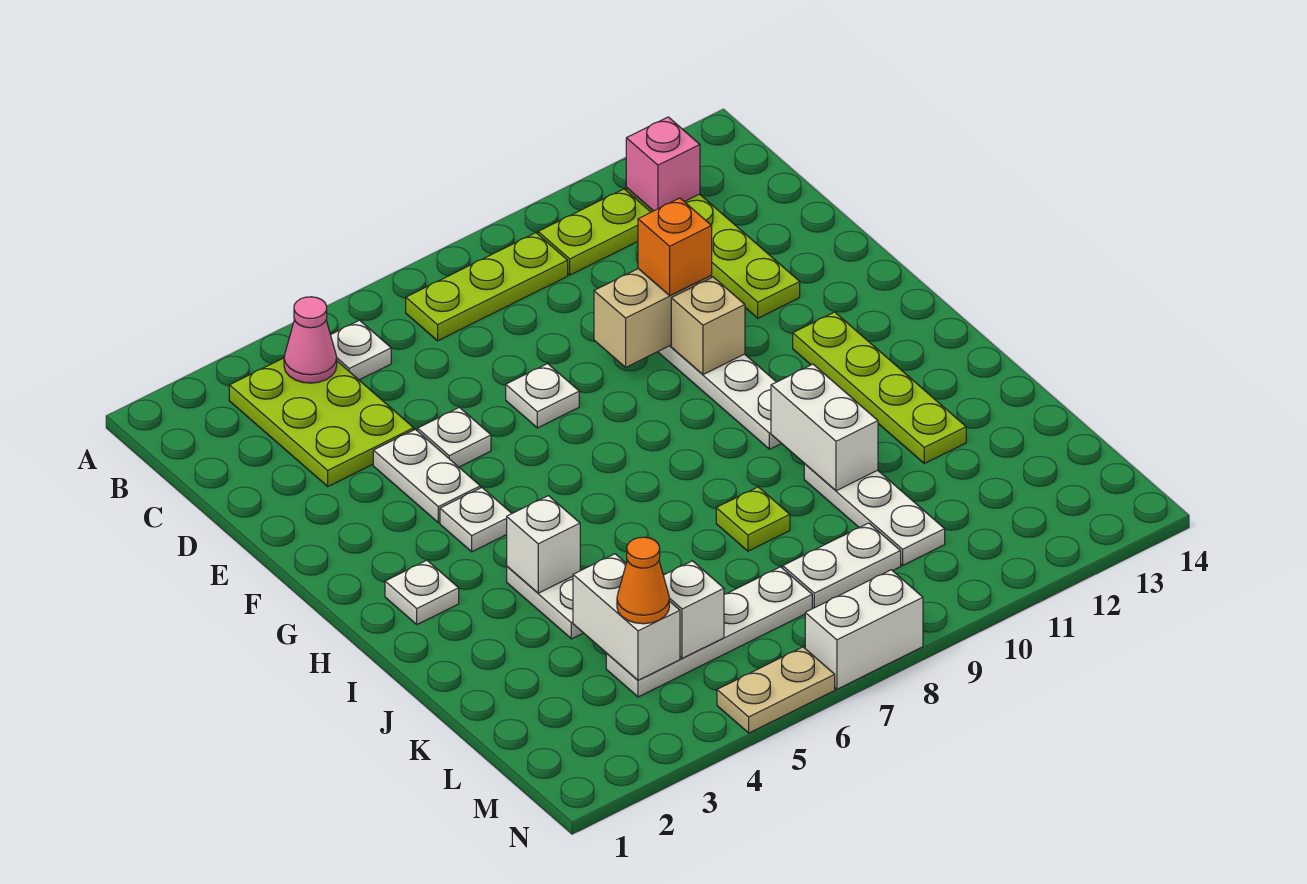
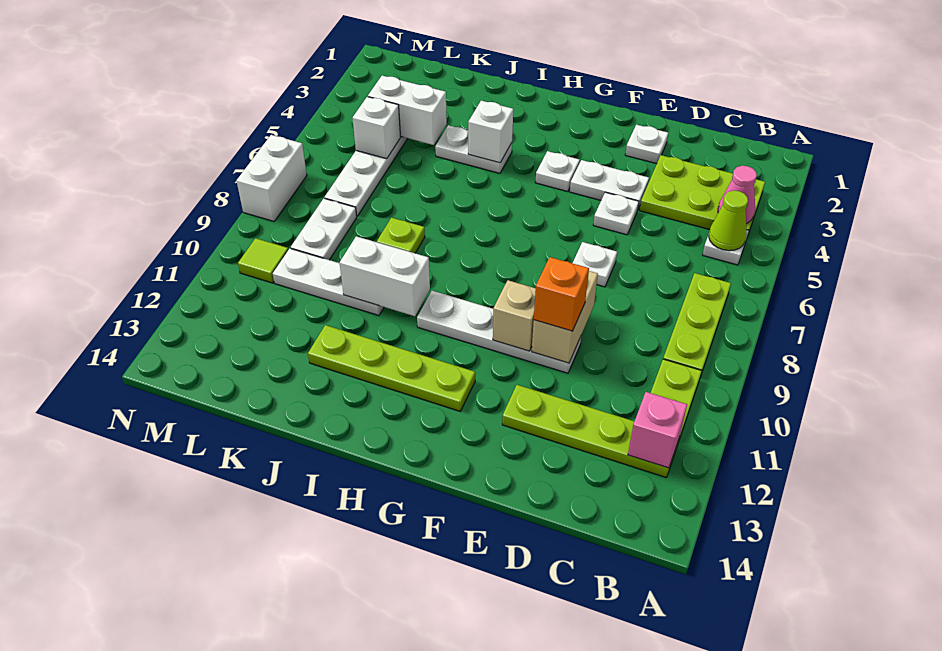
none -> lime cone B5 level 2
white plate H2 level 1 -> white plate E2 level 1
orange cone L4 level 3 -> none
none -> lime tile M10 level 1
tan plate N5:N6 level 1 -> none

